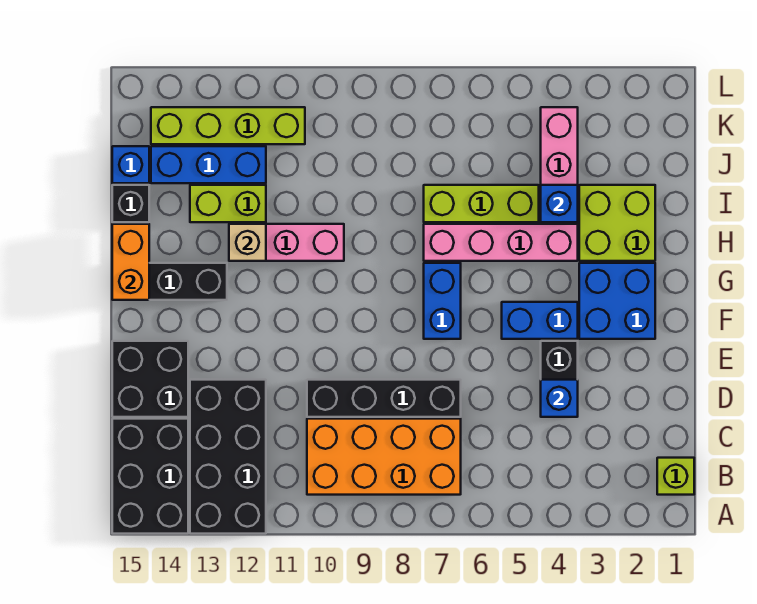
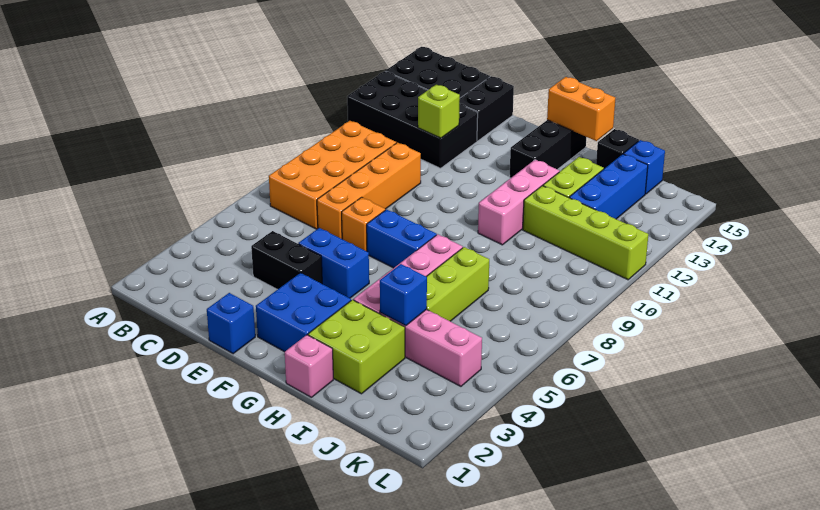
lime brick B1 level 1 -> lime brick D12 level 2
blue brick D4 level 2 -> blue brick E1 level 1
black brick D7:D10 level 1 -> orange brick D7:D10 level 1
black brick D14:E15 level 1 -> black brick D14:D15 level 1
none -> orange brick E7 level 1
blue brick F4:F5 level 1 -> blue brick E5:F5 level 1
none -> pink brick H1 level 1
tan brick H12 level 2 -> none
lime brick K11:K14 level 1 -> lime brick I11:L11 level 1

